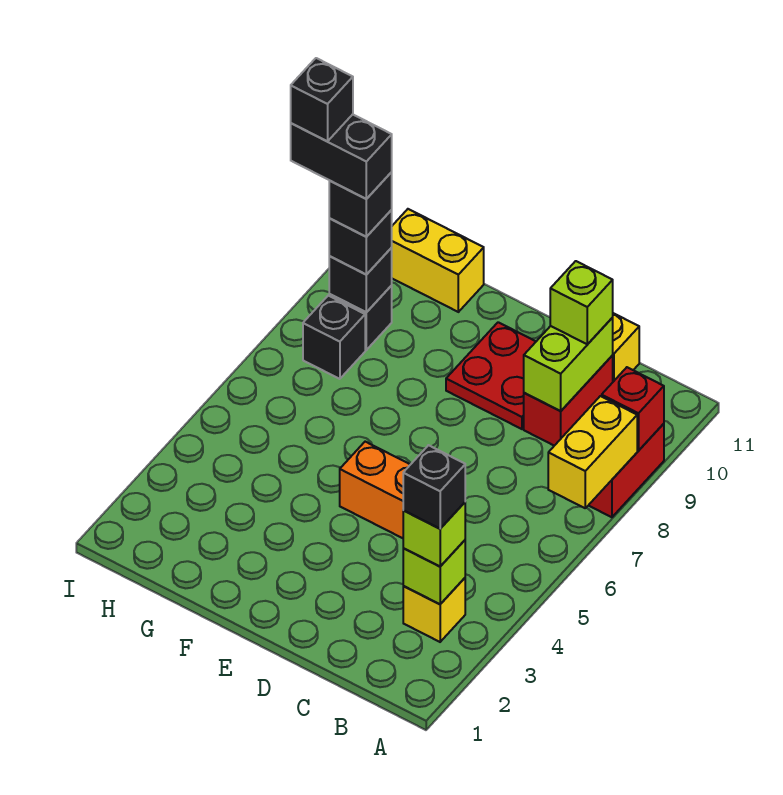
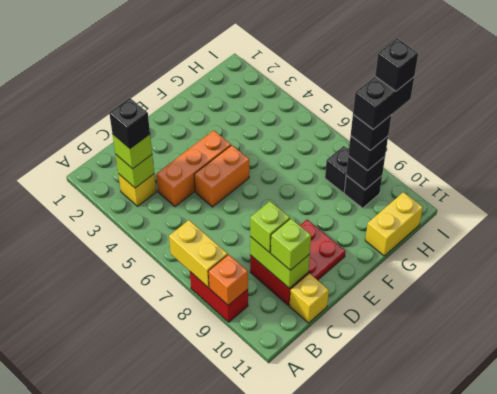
red brick A9 level 2 -> orange brick A9 level 2
none -> orange brick C4:E4 level 1
none -> lime brick C9 level 3

